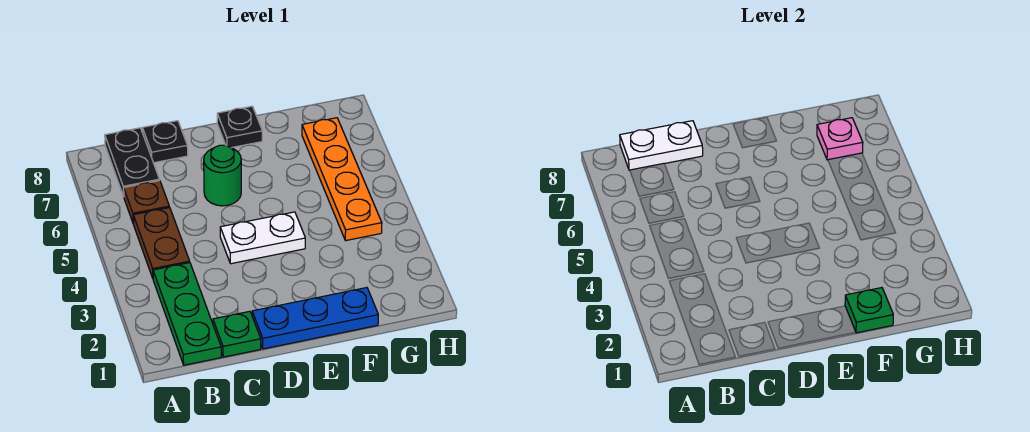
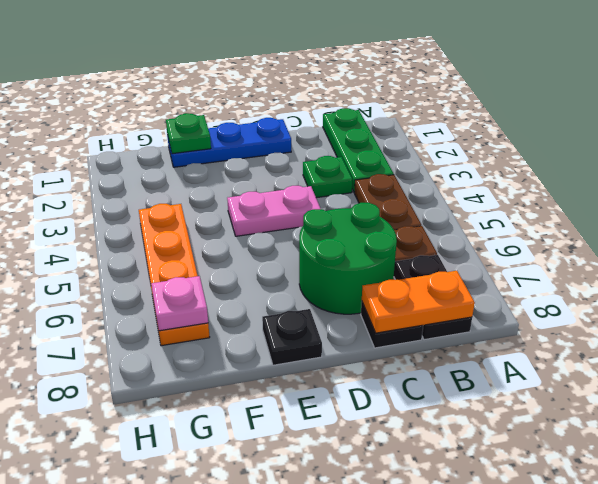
white plate B8:C8 level 2 -> orange plate B8:C8 level 2
green plate C1 level 1 -> green plate C3 level 1
white plate D4:E4 level 1 -> pink plate D4:E4 level 1
green round brick D6 level 1 -> green round brick C6:D7 level 1

